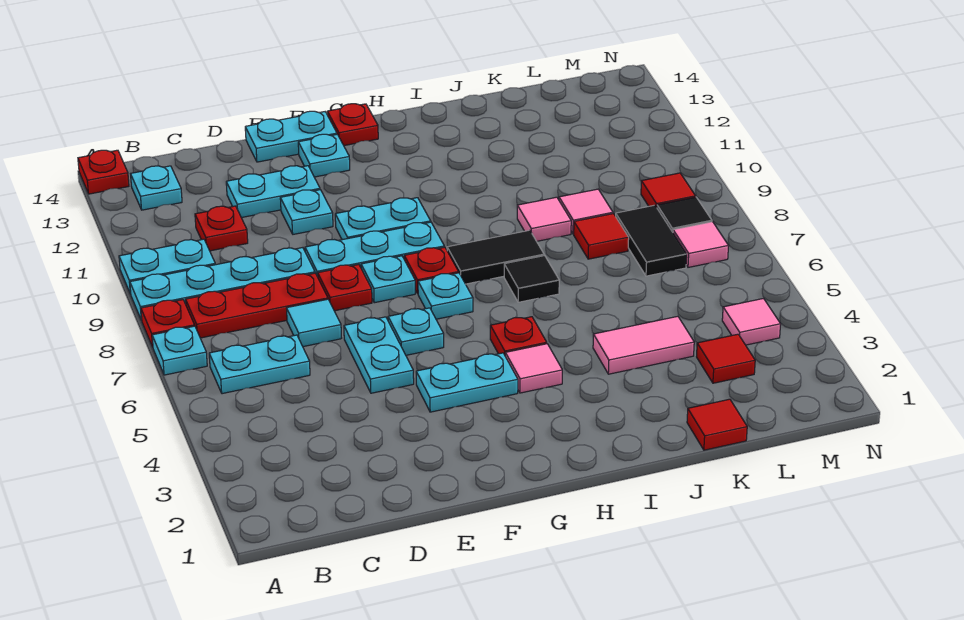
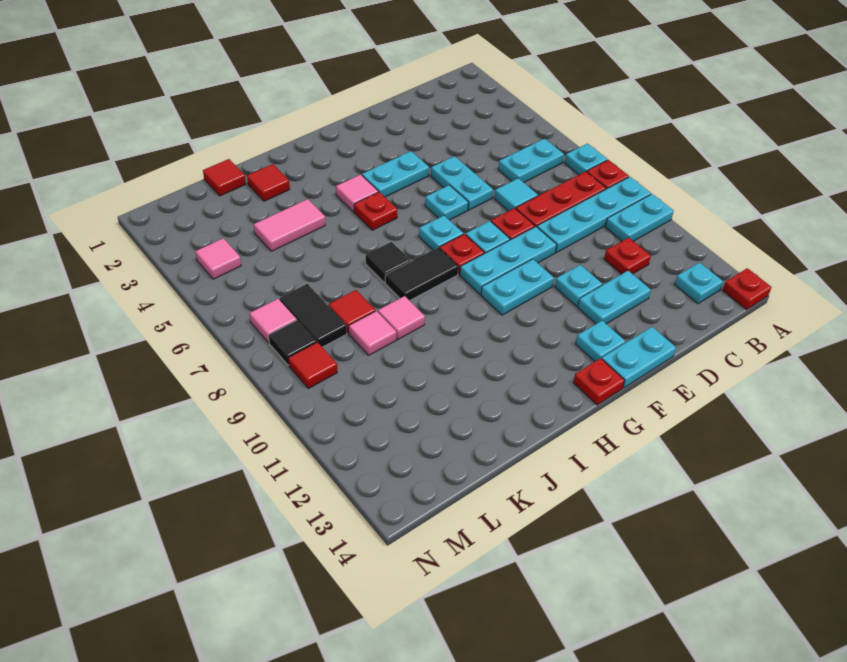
red tile L3 level 1 -> red tile J2 level 1

